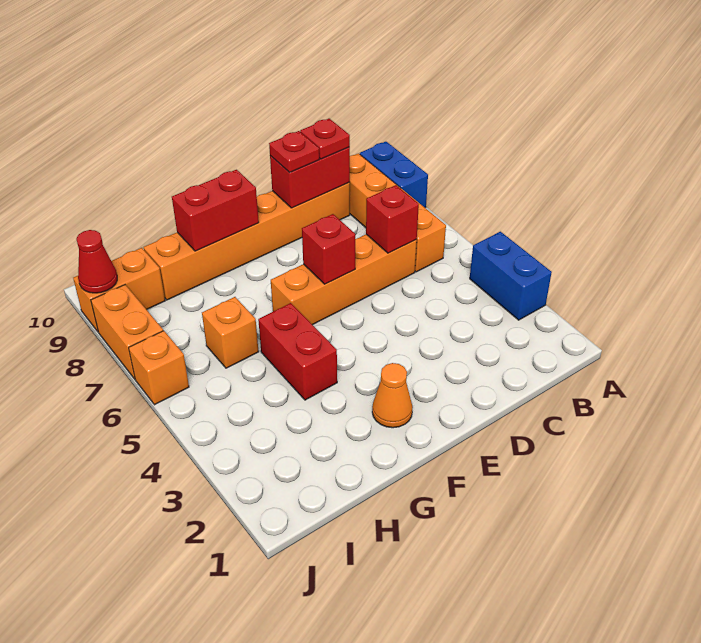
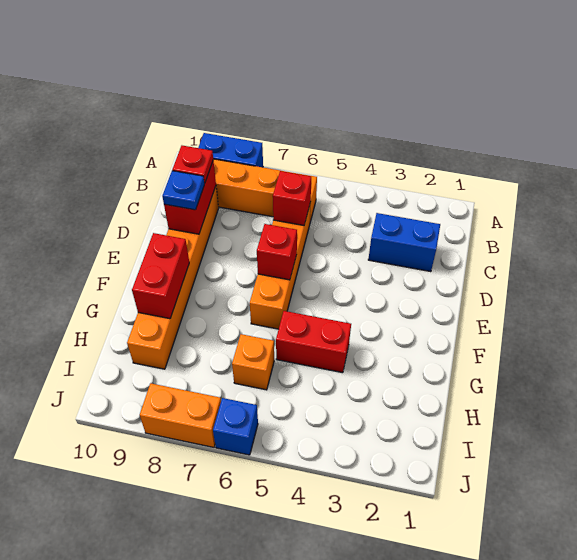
blue brick A3:A4 level 1 -> blue brick C2:C3 level 1
red plate D9 level 3 -> blue plate D9 level 3
orange cone F2 level 1 -> none
orange brick I9:J9 level 1 -> none
orange brick J6 level 1 -> blue brick J6 level 1
red cone J9 level 2 -> none

